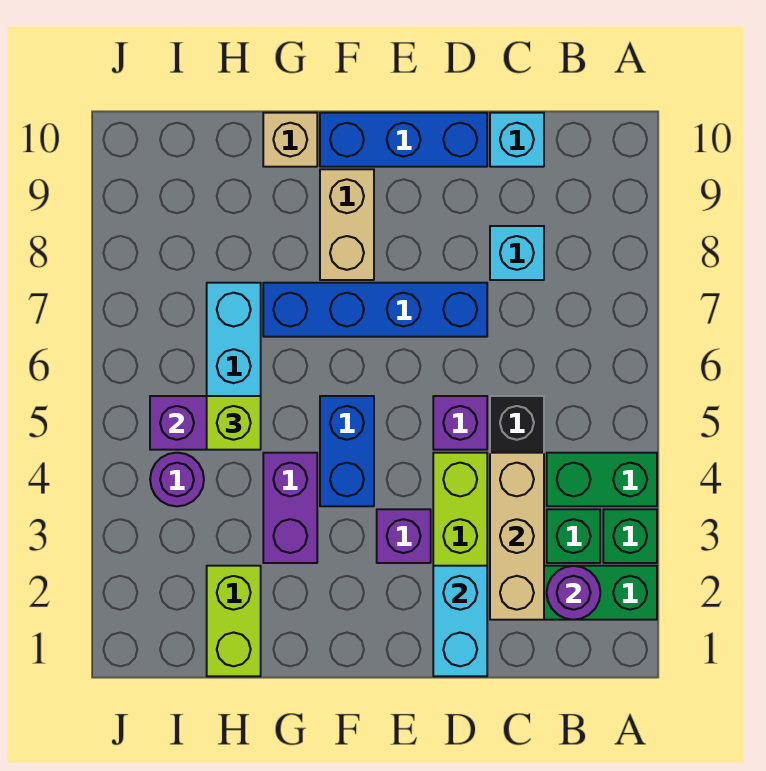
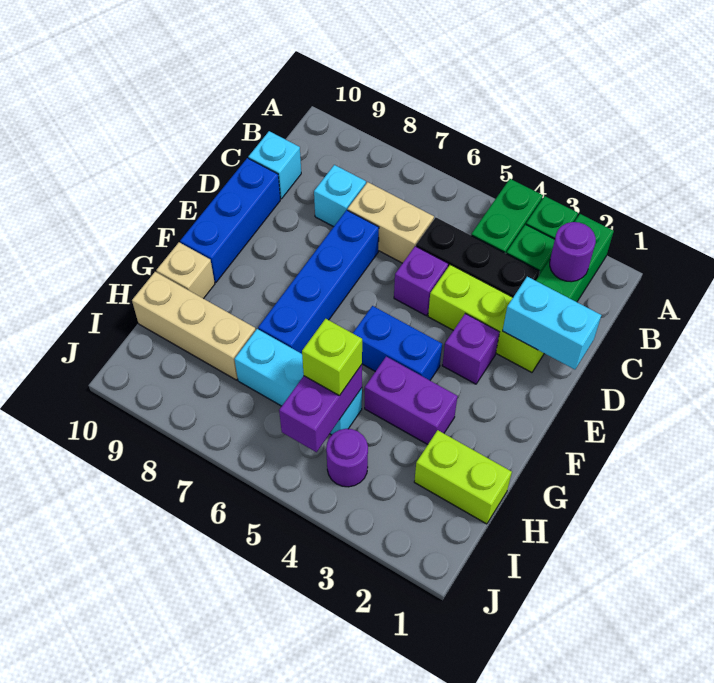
tan brick C2:C4 level 2 -> tan brick H8:H10 level 1
tan brick F8:F9 level 1 -> tan brick C6:C7 level 1

